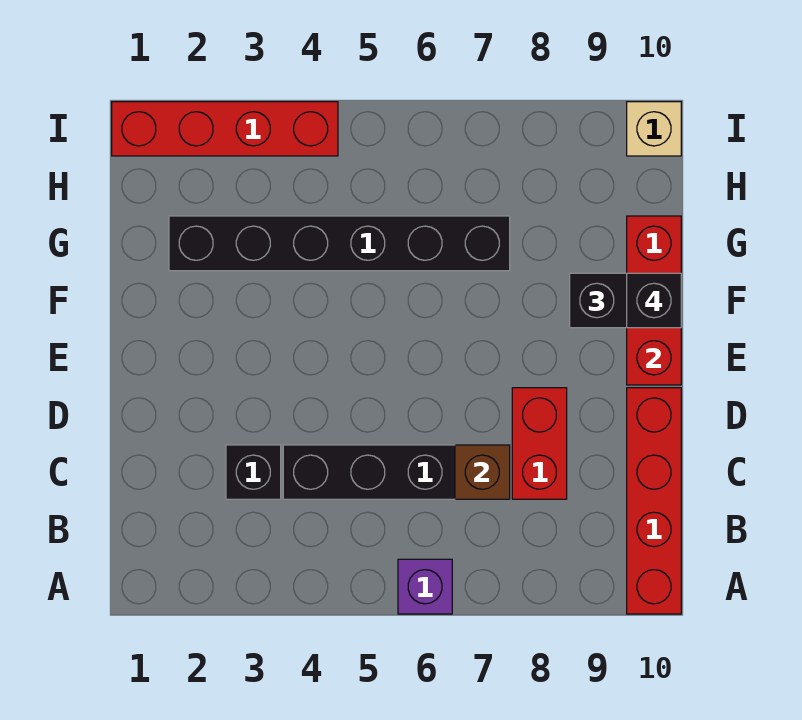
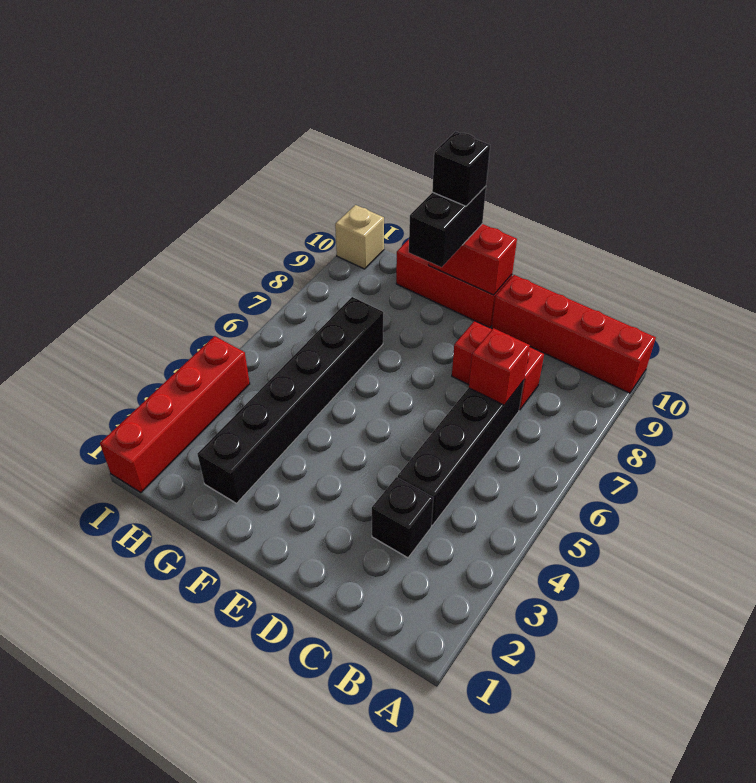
purple brick A6 level 1 -> none
brown brick C7 level 2 -> red brick C7 level 2

